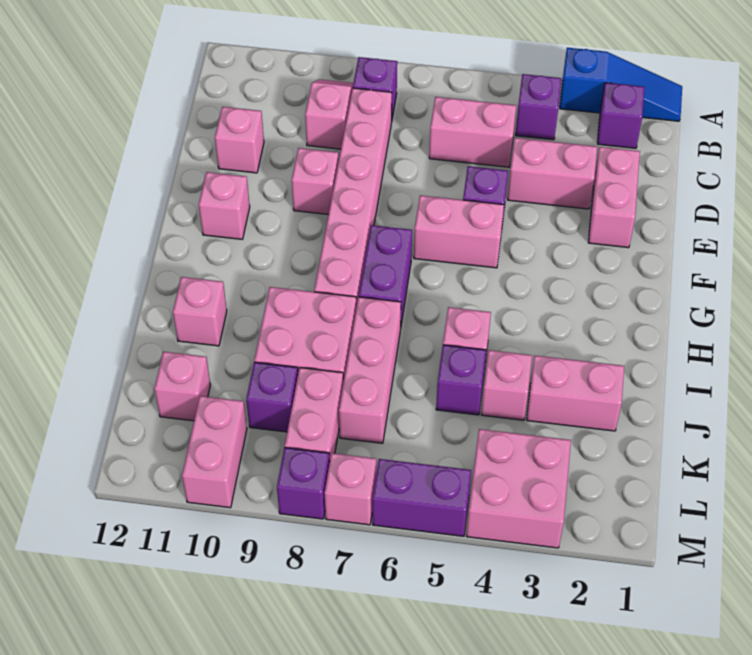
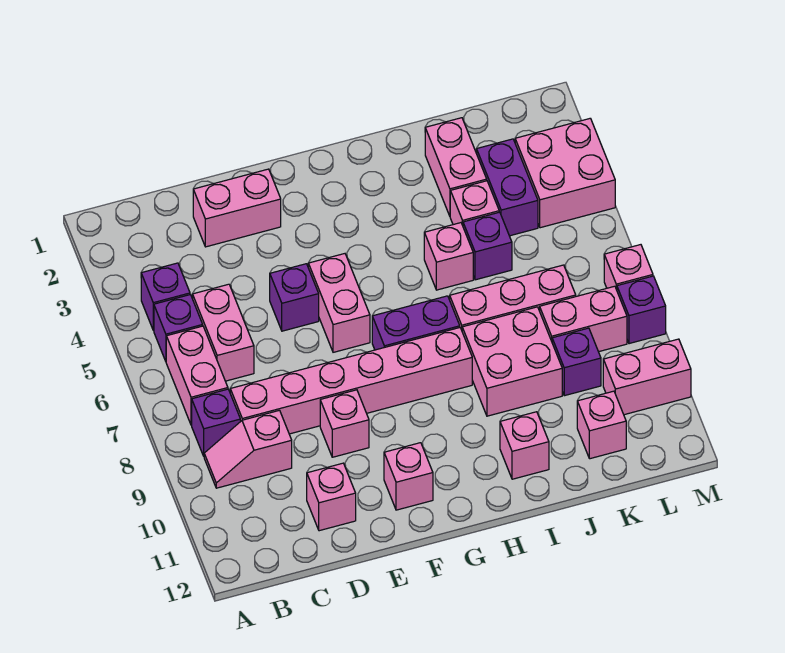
blue slope A1:A3 level 1 top 3 -> none
purple brick B2 level 1 -> purple brick B5 level 1
pink brick D3:D4 level 1 -> pink brick B6:B7 level 1
purple brick M5:M6 level 1 -> purple brick K3:K4 level 1

